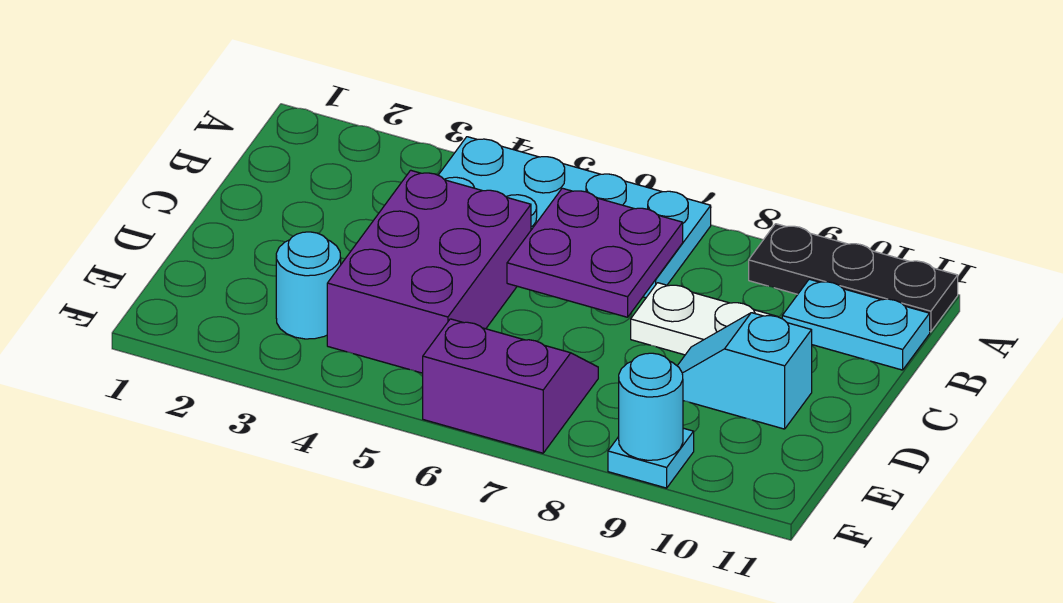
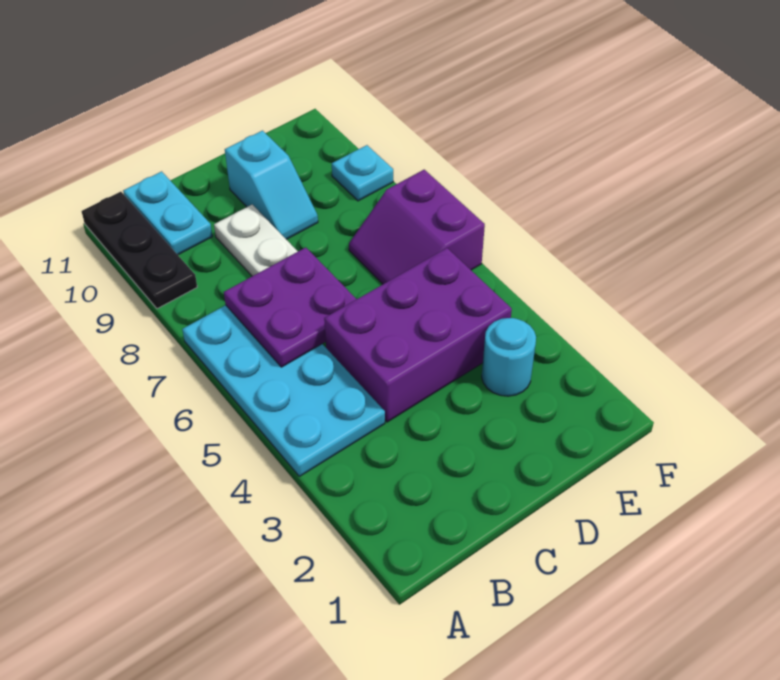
cyan round brick F9 level 2 -> none

